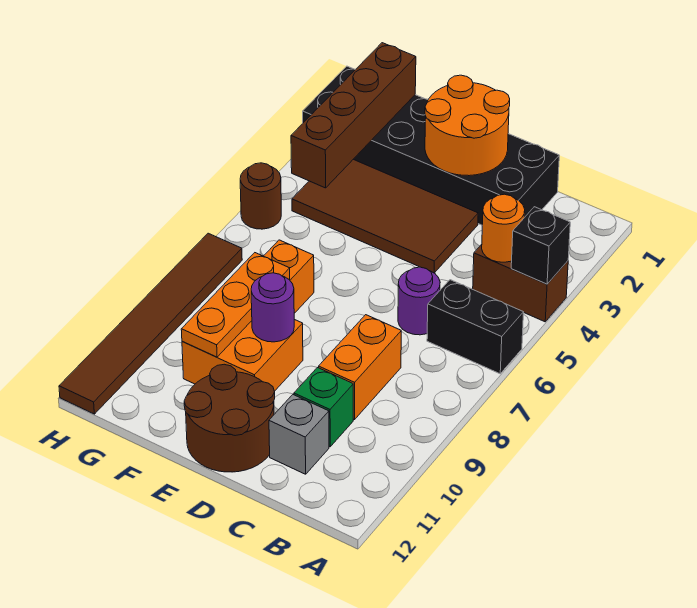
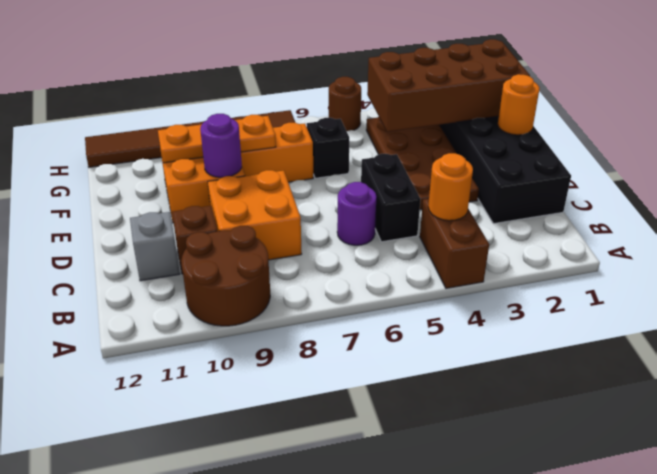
black brick A4 level 2 -> black brick F6 level 1
black brick A6:B6 level 1 -> black brick C5:D5 level 1
orange brick C8:C9 level 1 -> orange brick C8:D9 level 1
green brick C10 level 1 -> brown brick C10 level 1
orange round brick D1:E2 level 2 -> orange round brick E1 level 2
brown tile D3:G4 level 1 -> brown plate D3:G4 level 1
brown round brick D11:E12 level 1 -> brown round brick A9:B10 level 1
brown brick G1:G4 level 2 -> brown brick F1:G4 level 2

